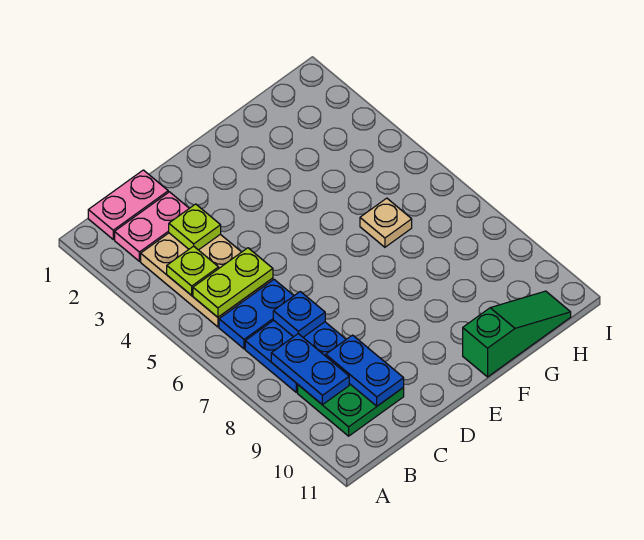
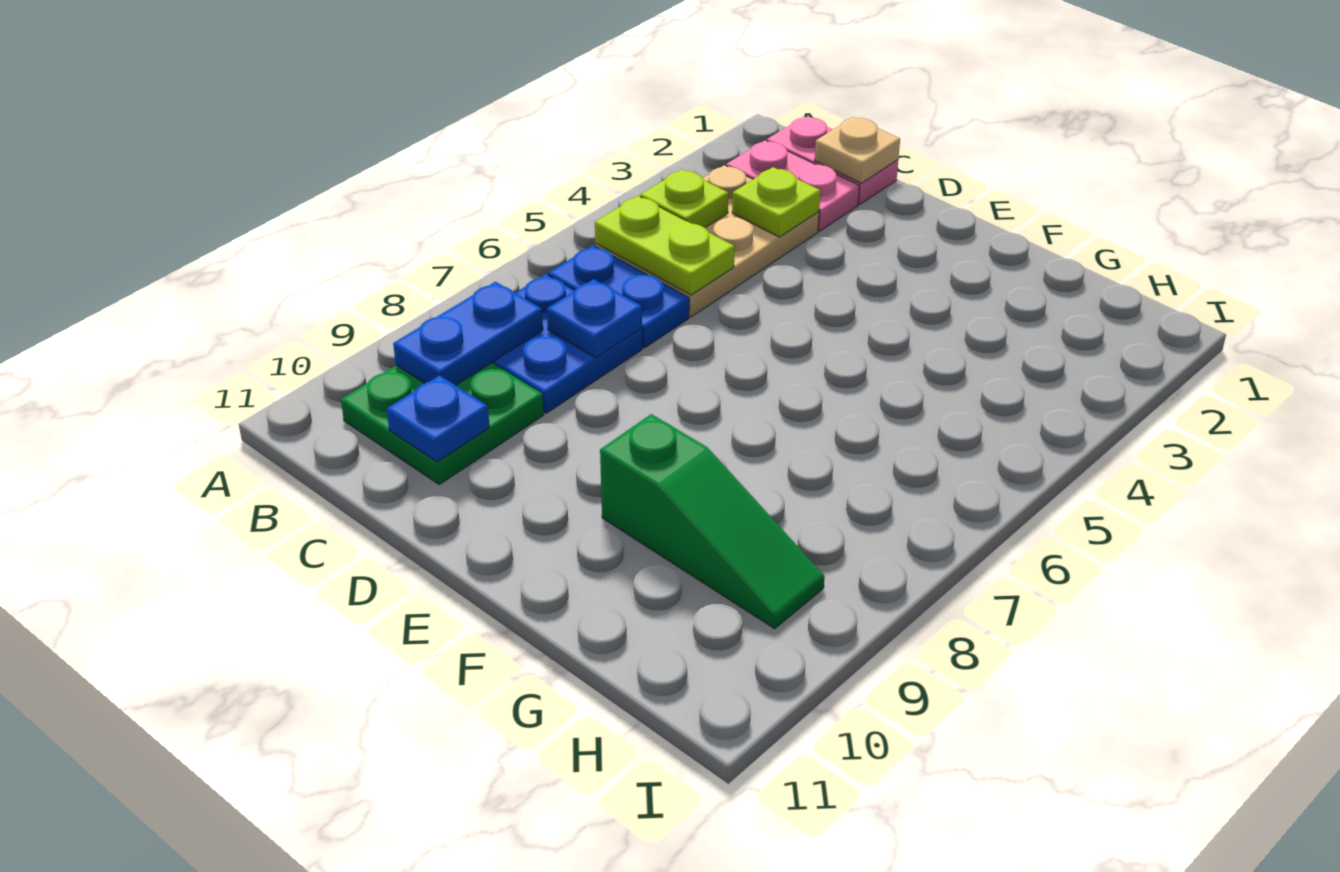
blue plate C9:C10 level 2 -> blue plate C10 level 2
green slope F11:H11 level 1 top F -> green slope F9:H9 level 1 top F
tan plate G6 level 1 -> tan plate C1 level 2

